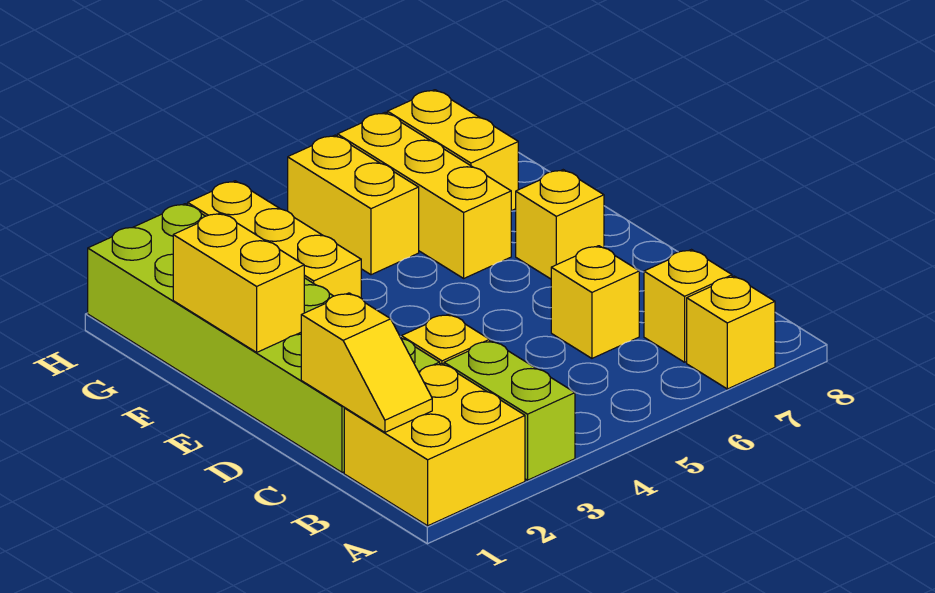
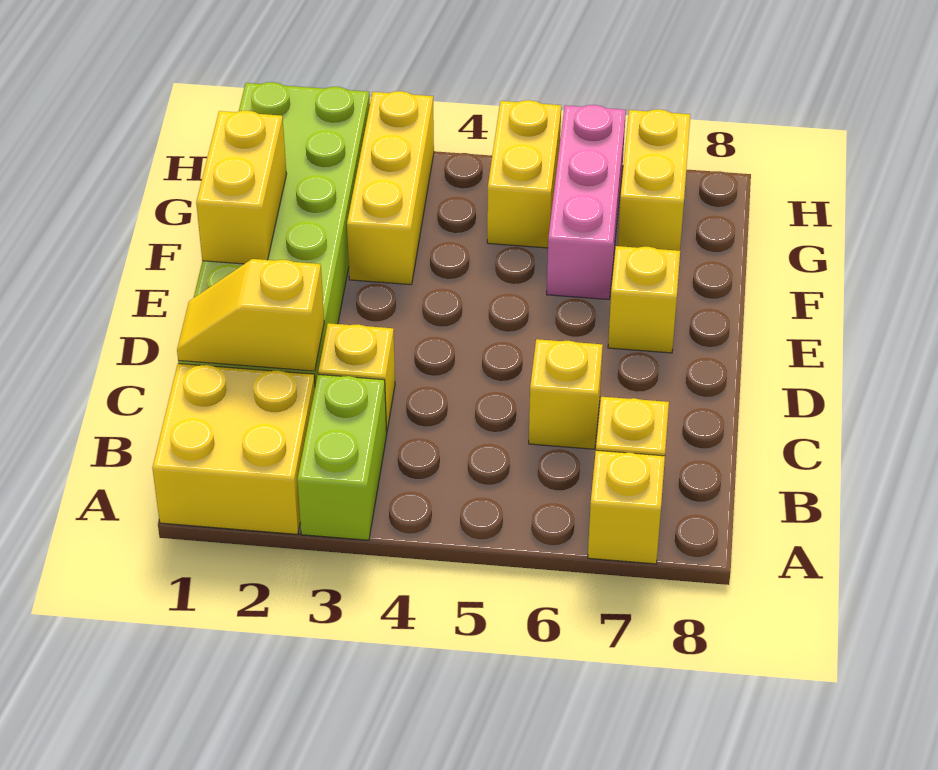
yellow slope B1:C1 level 2 top C -> yellow slope C1:C2 level 2 top 2
yellow brick F6:H6 level 1 -> pink brick F6:H6 level 1

